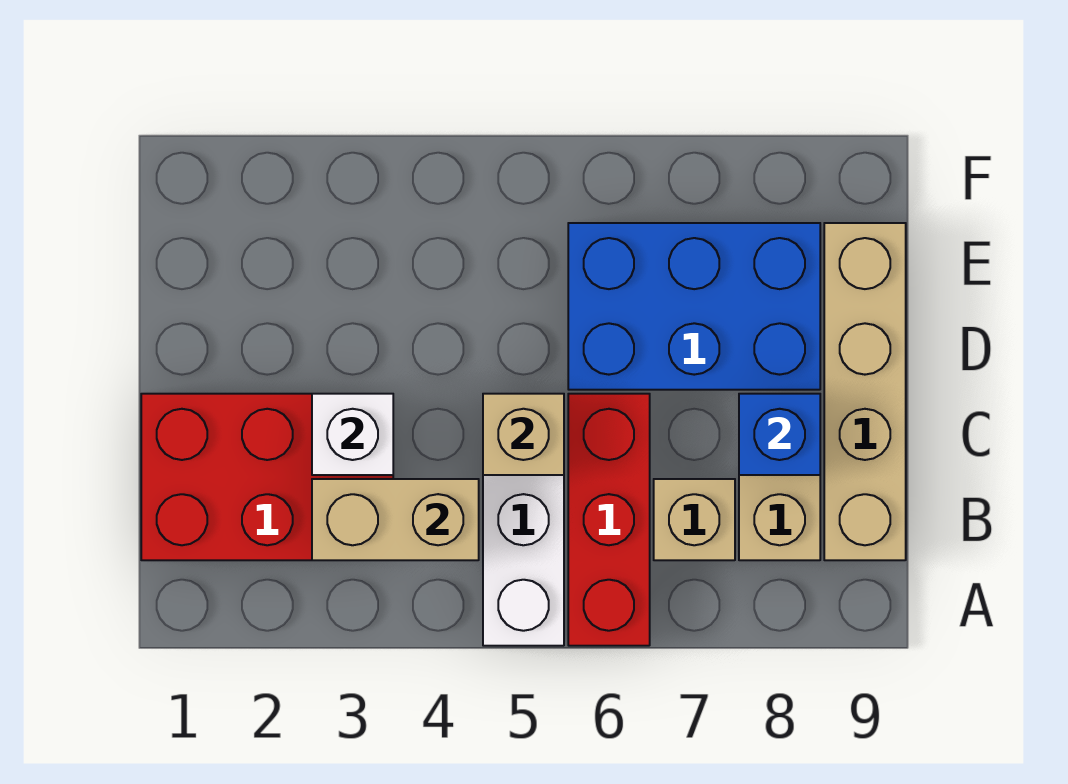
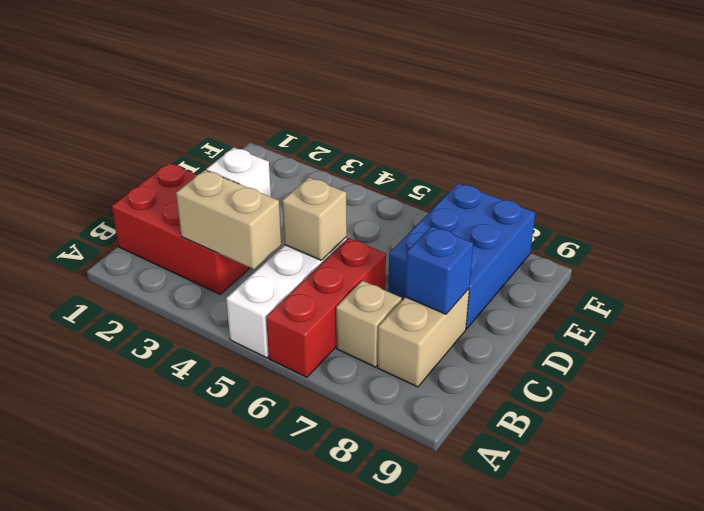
tan brick B9:E9 level 1 -> none
blue brick D6:E8 level 1 -> blue brick D7:F8 level 1

